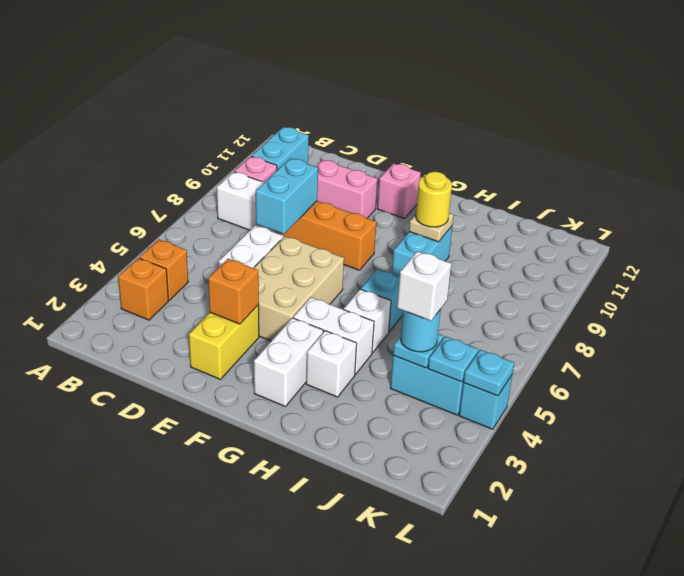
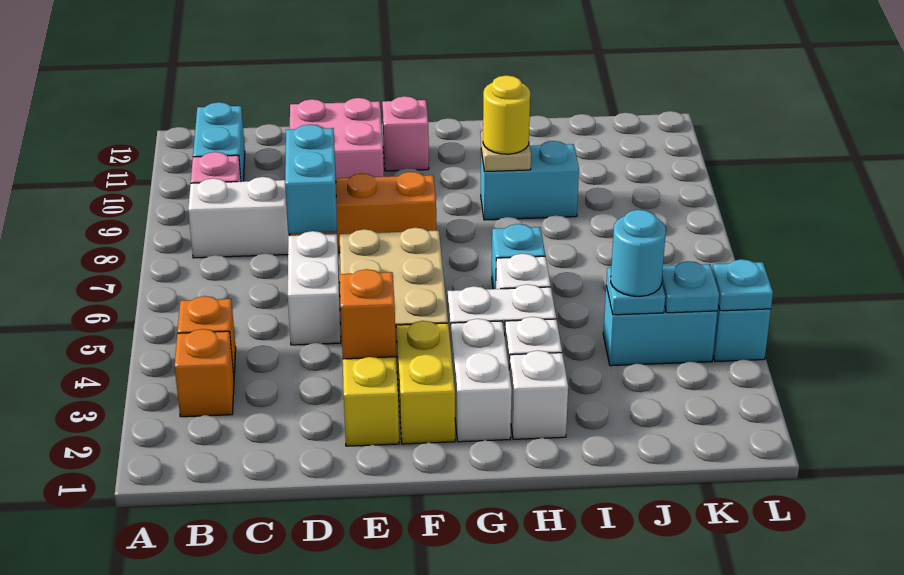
pink brick D10:E10 level 1 -> pink brick D10:E11 level 1
none -> yellow brick F2:F3 level 1
cyan brick H8:H9 level 1 -> cyan brick H9:I9 level 1
white brick J4 level 4 -> white brick H2 level 1

